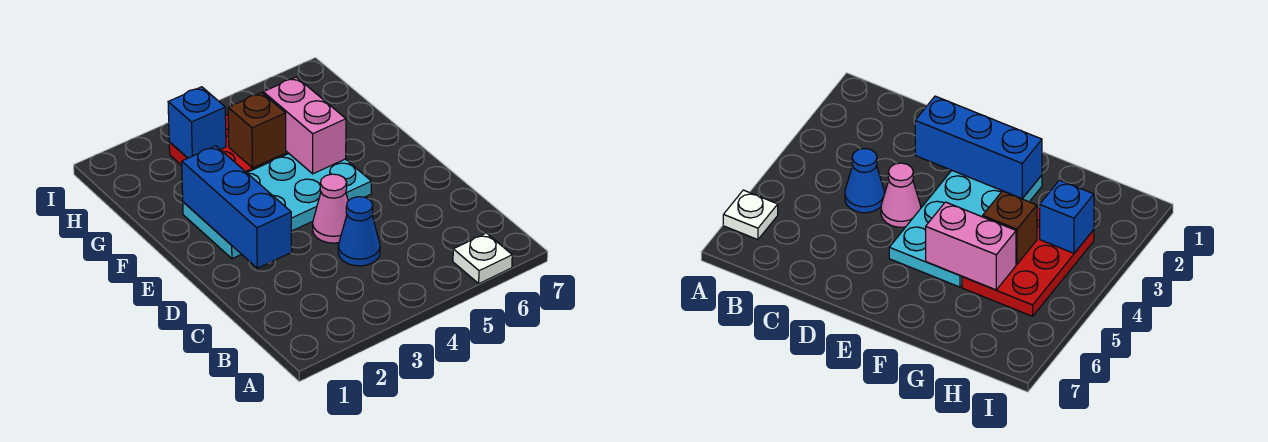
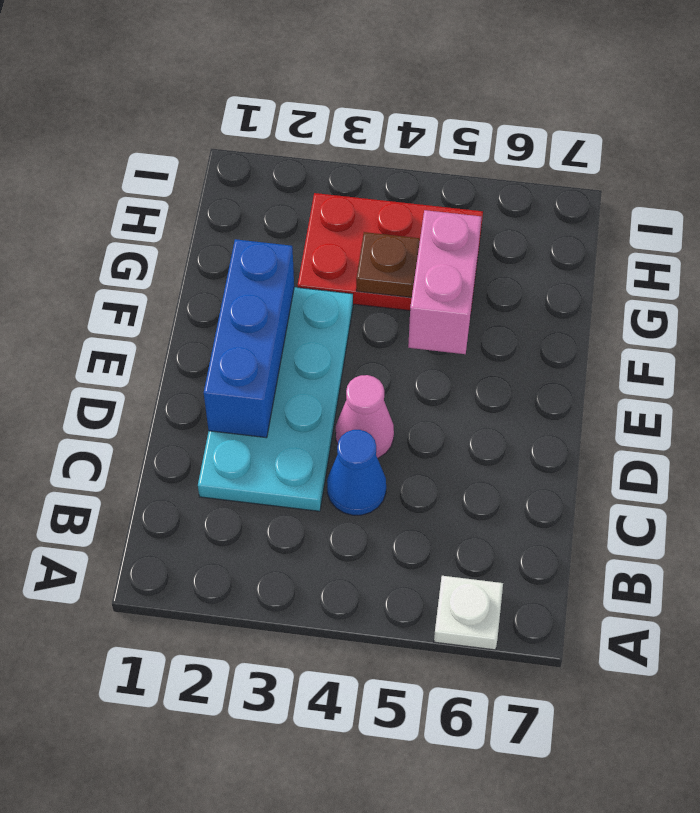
cyan plate E2:F5 level 1 -> cyan plate C2:F3 level 1
brown brick G4 level 2 -> brown plate G4 level 2
blue brick H3 level 2 -> none

